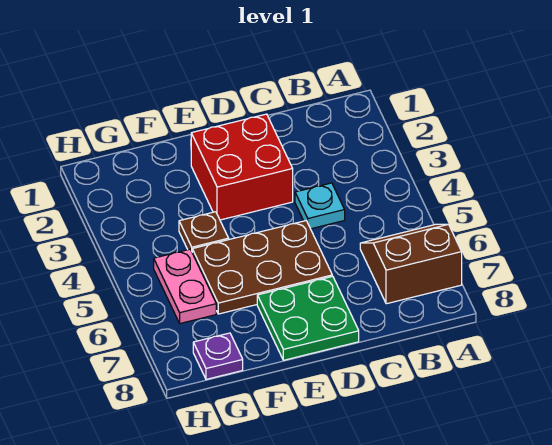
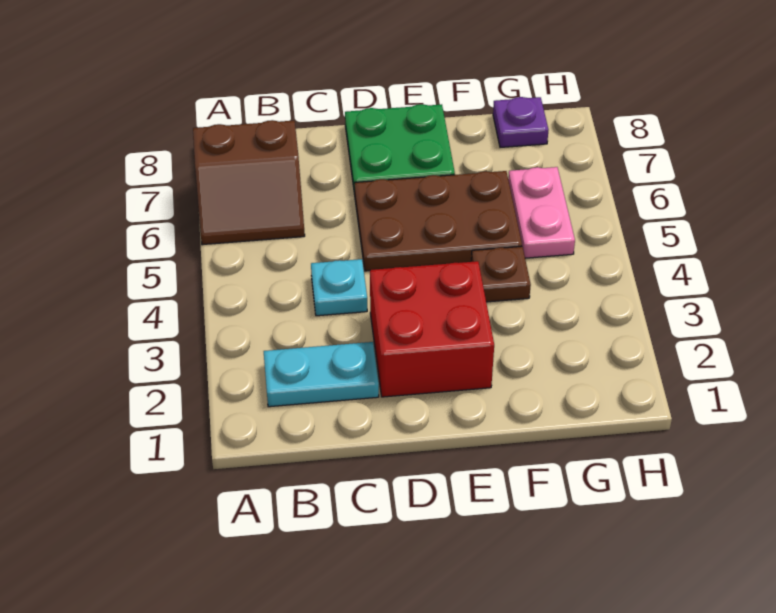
none -> cyan plate B2:C2 level 1

